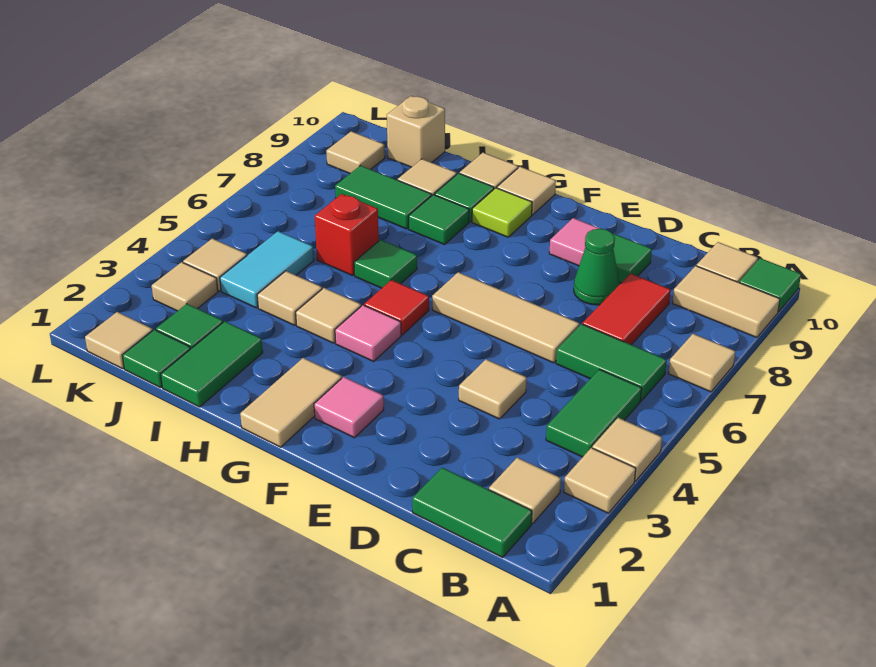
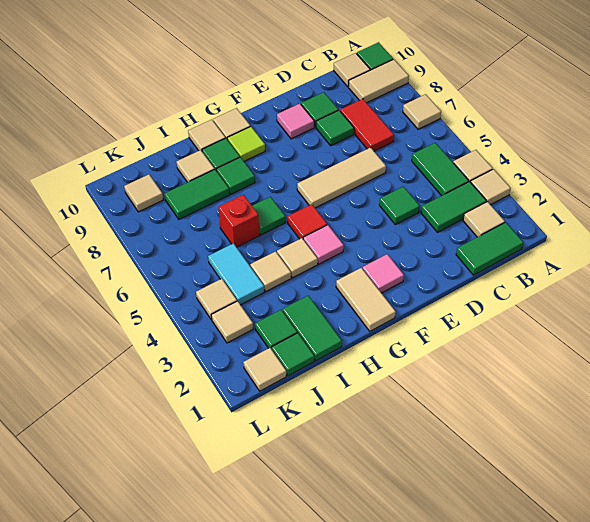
green tile B6:C6 level 1 -> green tile B3:C3 level 1
tan tile D4 level 1 -> green tile D4 level 1
green cone D8 level 1 -> green tile D8 level 1
tan brick J10 level 1 -> none

